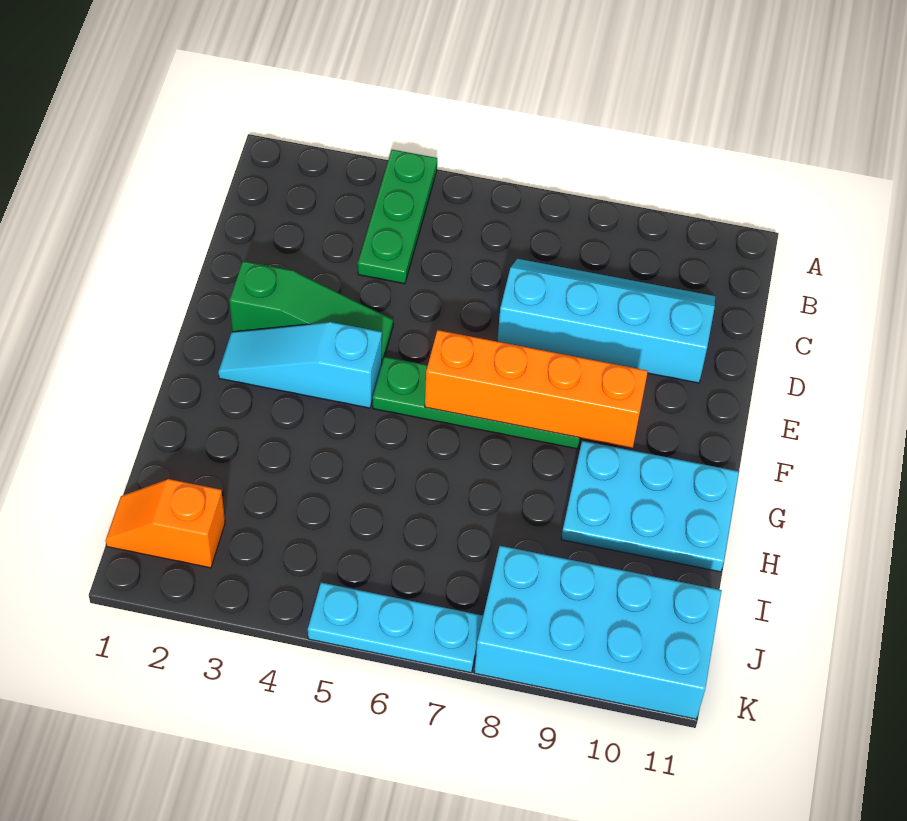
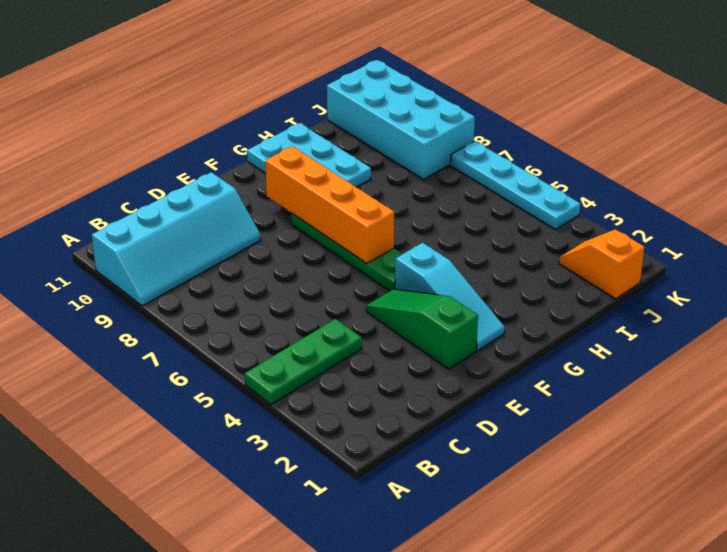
cyan slope C7:D10 level 1 top D -> cyan slope A9:D10 level 1 top 10
orange slope J1:J2 level 1 top 2 -> orange slope J1:J2 level 1 top 1
cyan plate K5:K7 level 1 -> cyan plate K4:K7 level 1

